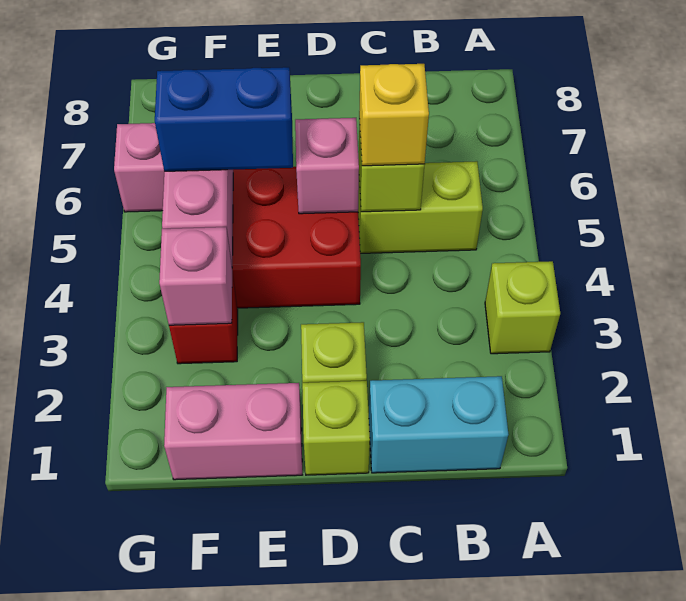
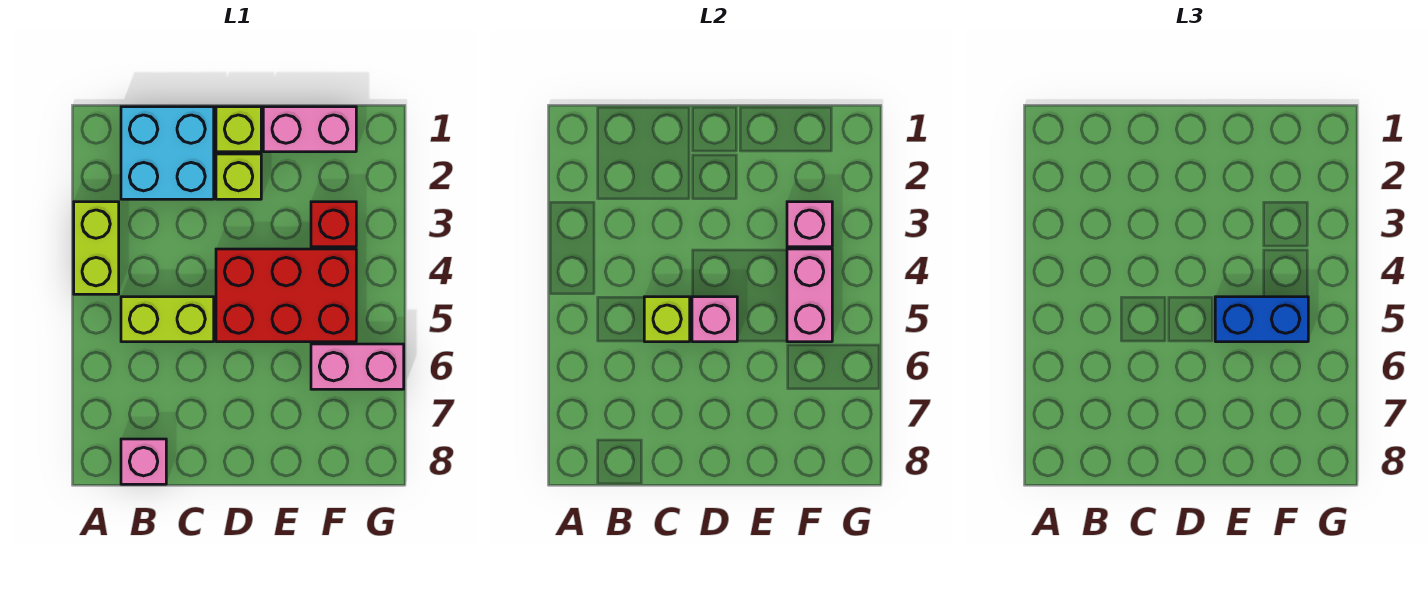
lime brick A3 level 1 -> lime brick A3:A4 level 1
cyan brick B1:C1 level 1 -> cyan brick B1:C2 level 1
none -> pink brick B8 level 1
yellow brick C5 level 3 -> none

